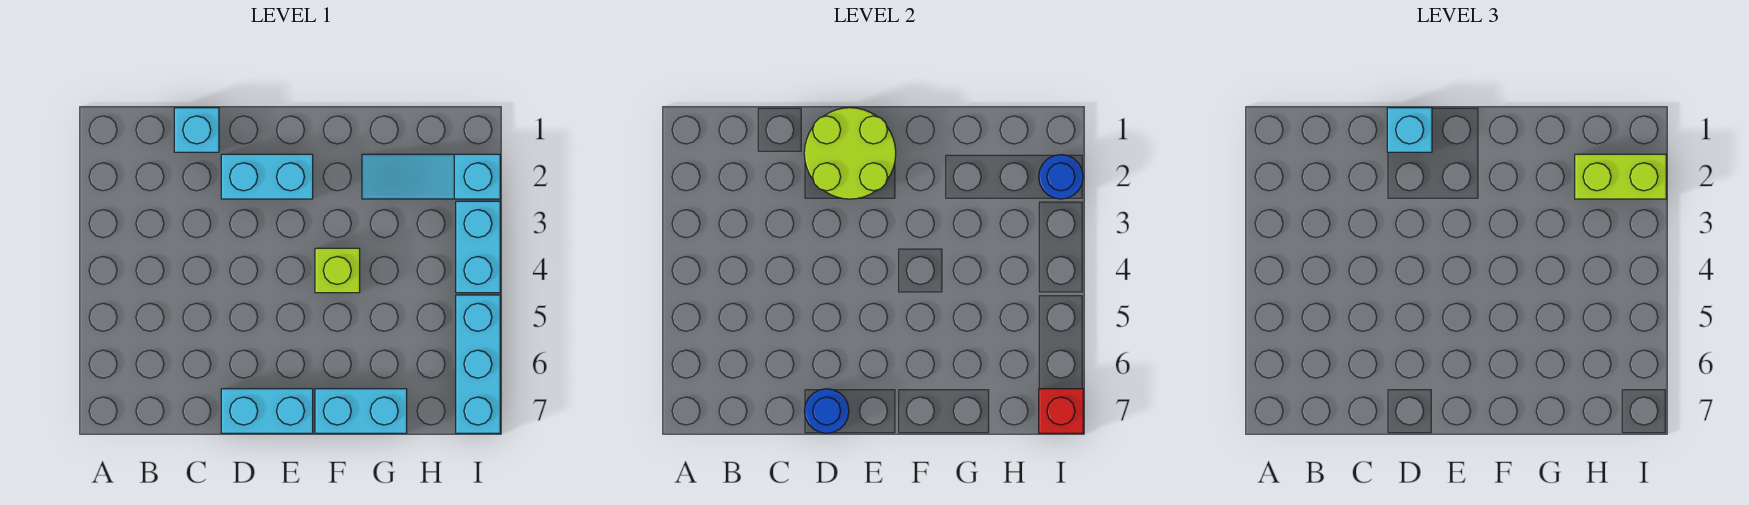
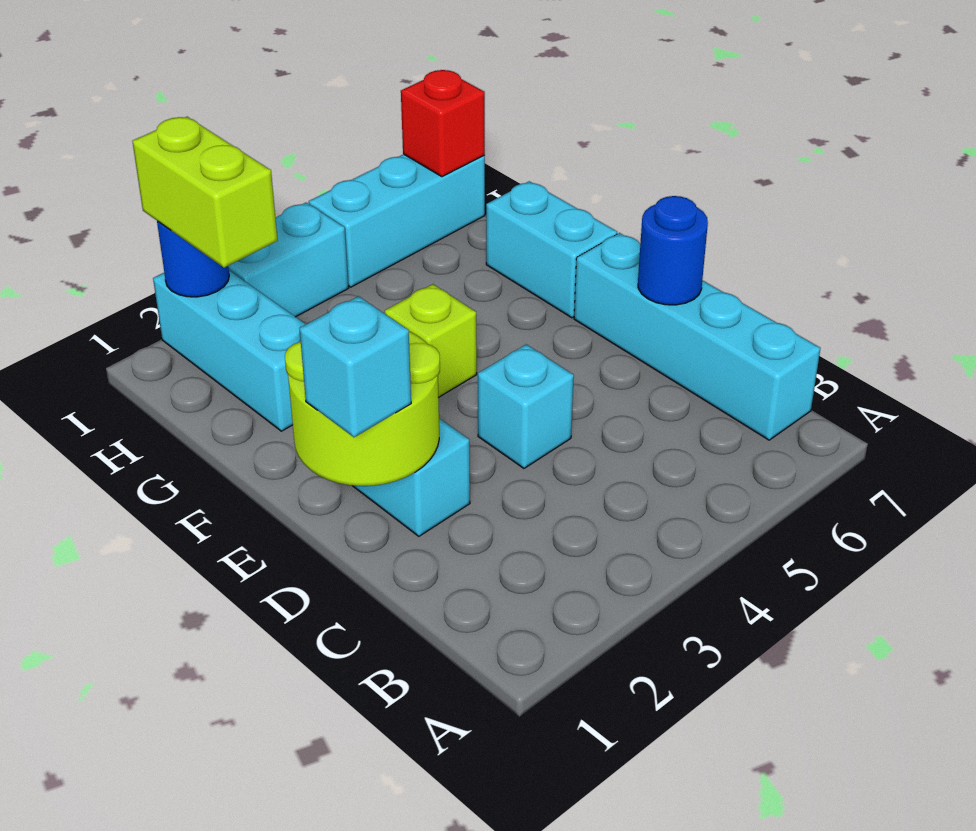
cyan brick C1 level 1 -> cyan brick D4 level 1
cyan brick D7:E7 level 1 -> cyan brick B7:E7 level 1
cyan slope G2:I2 level 1 top I -> cyan brick G2:I2 level 1

